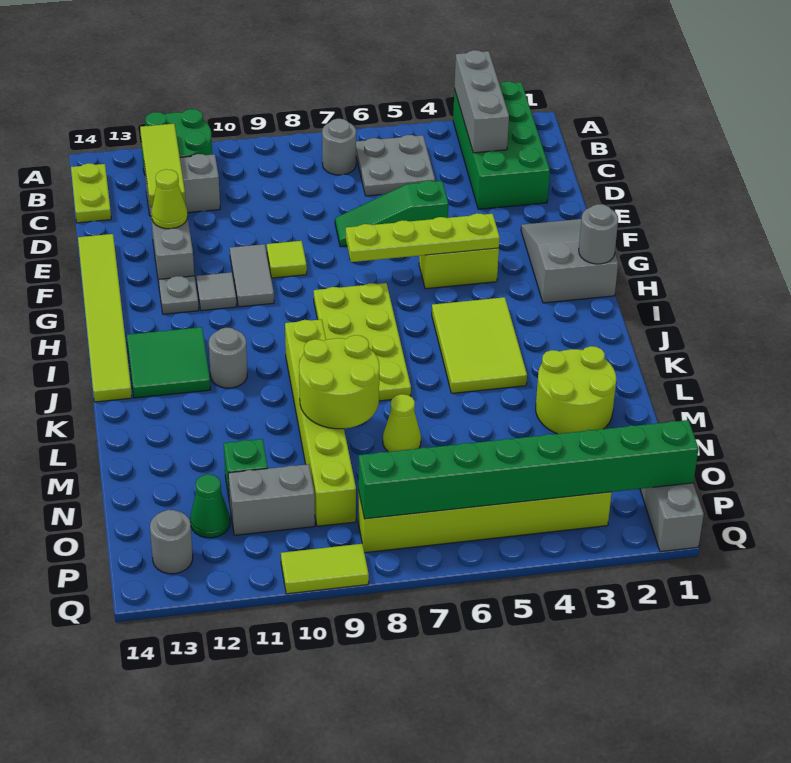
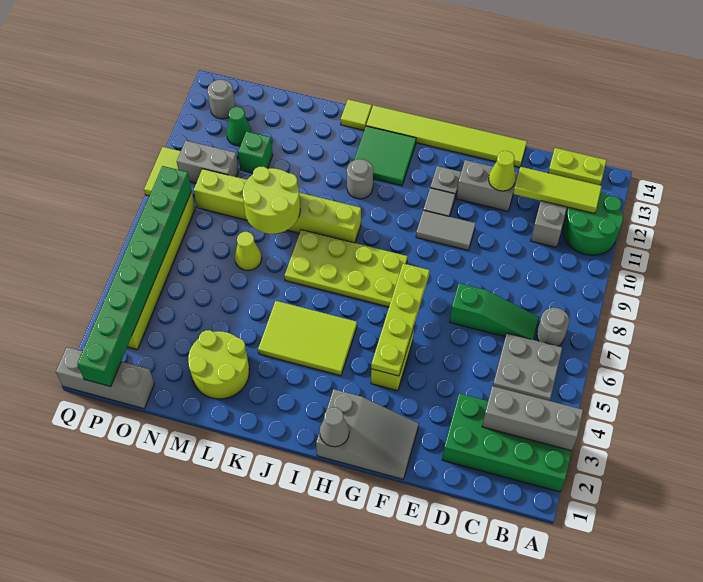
green slope E5:E7 level 1 top 5 -> green slope C7:E7 level 1 top E
lime tile F9 level 1 -> lime tile K14 level 1
grey round brick H1 level 2 -> grey cone H1 level 2
grey brick O10:O11 level 1 -> grey brick O10:P10 level 1

